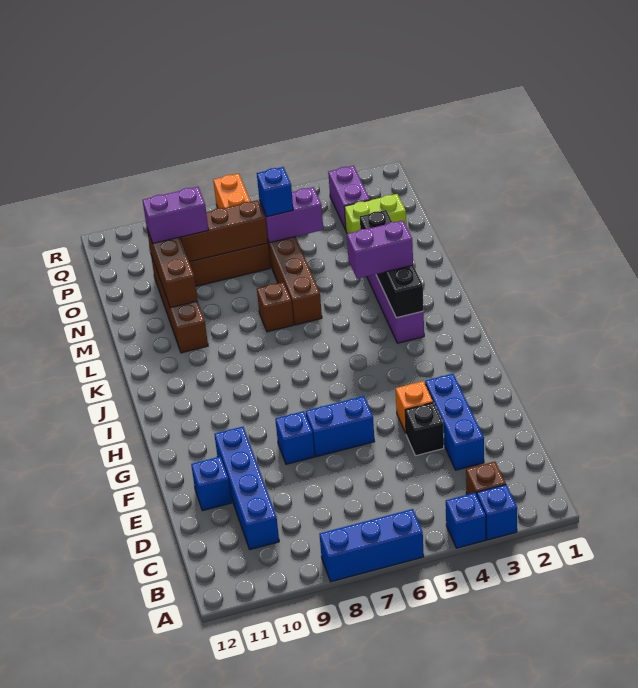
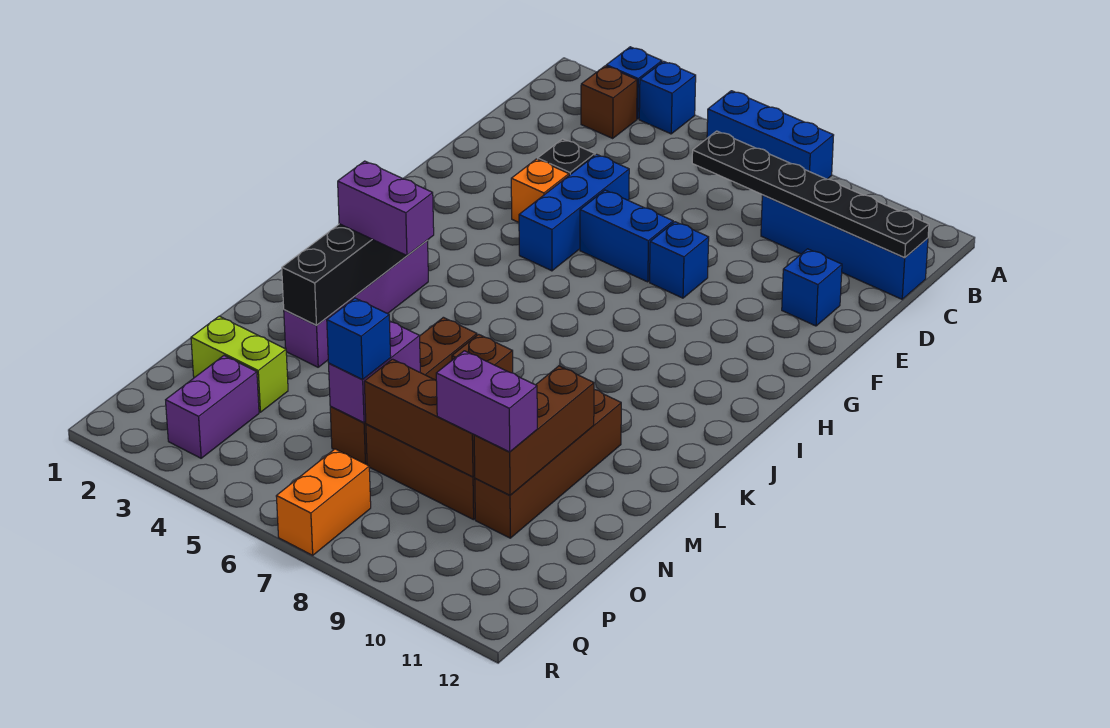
none -> black plate C7:C12 level 2
blue brick C10:F10 level 1 -> blue brick C9:C12 level 1
blue brick D3:F3 level 1 -> blue brick E5:G5 level 1
purple brick O5:O6 level 2 -> purple brick N6:O6 level 2

